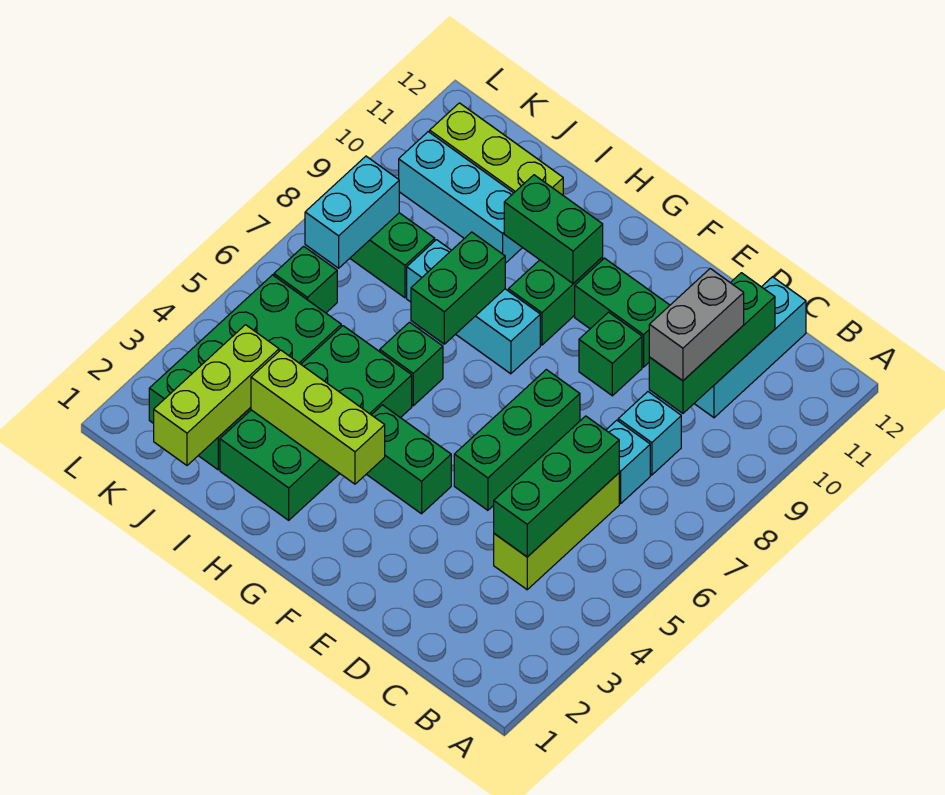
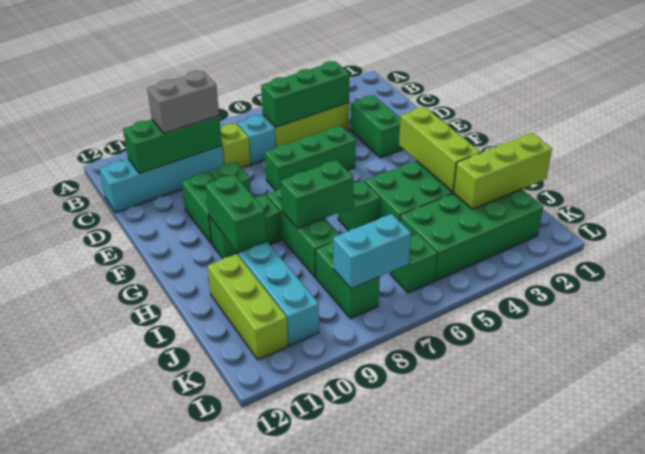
cyan brick C8 level 1 -> lime brick C8 level 1
cyan brick C10:C12 level 1 -> cyan brick C9:C12 level 1
green brick F4:G4 level 1 -> green brick D3:E3 level 1
cyan brick G8:I8 level 1 -> green brick G8:I8 level 1

